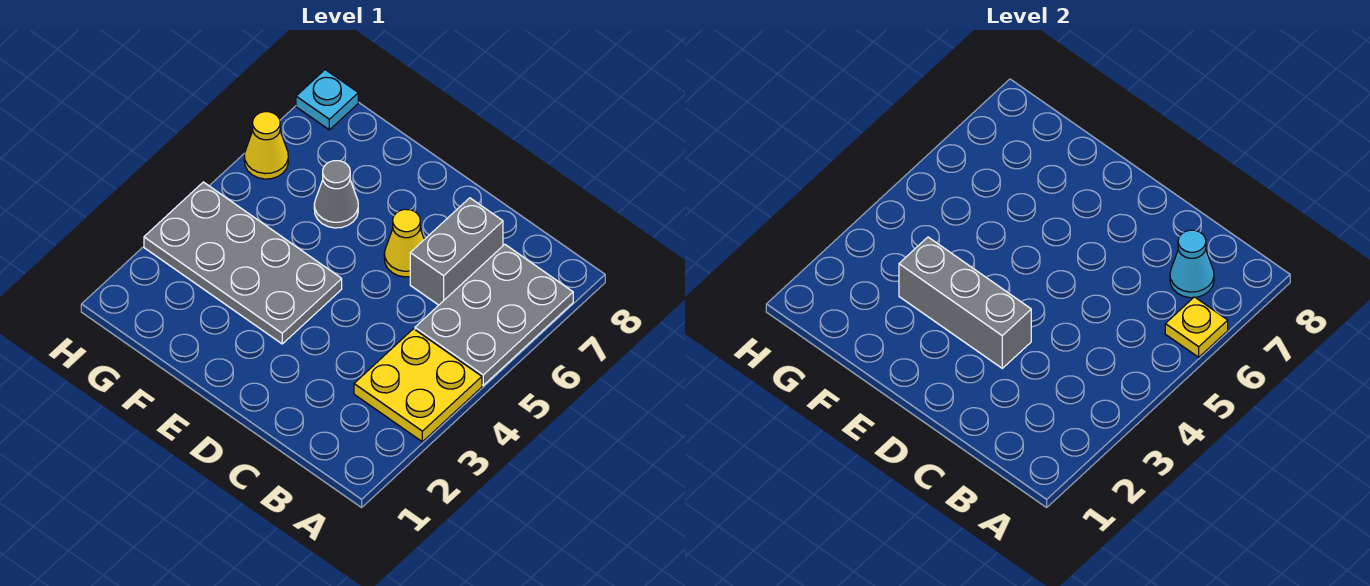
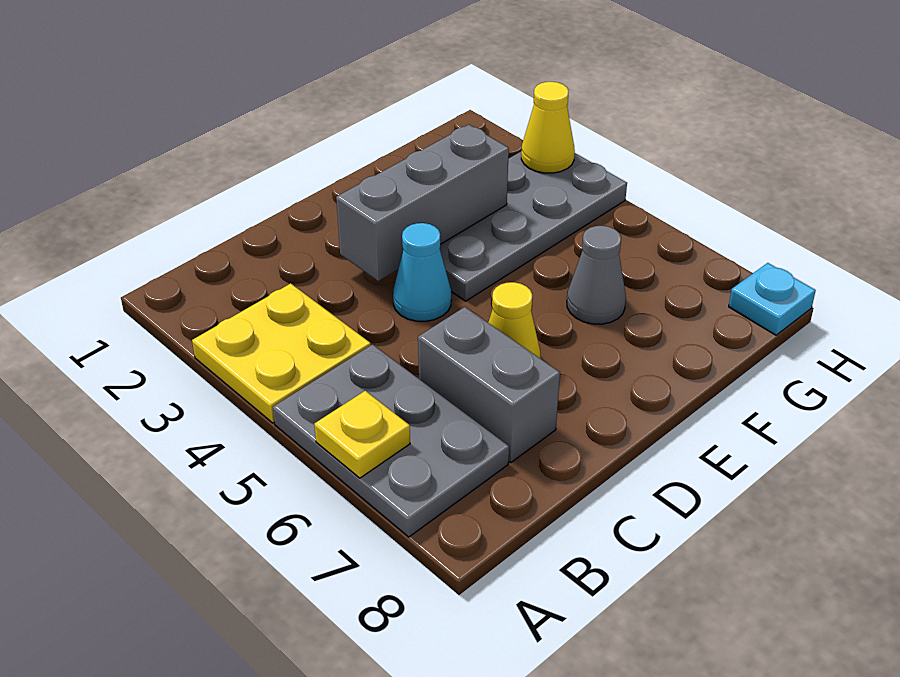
cyan cone B7 level 2 -> cyan cone D4 level 1
yellow cone H6 level 1 -> yellow cone H3 level 2

